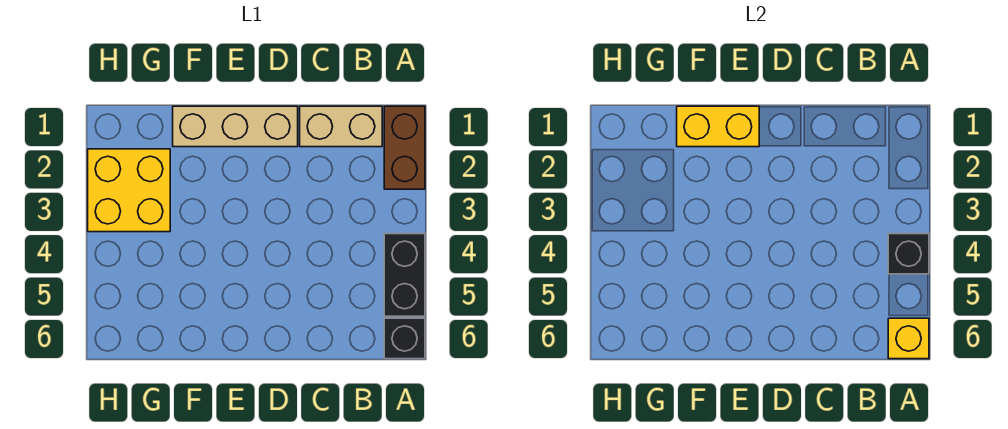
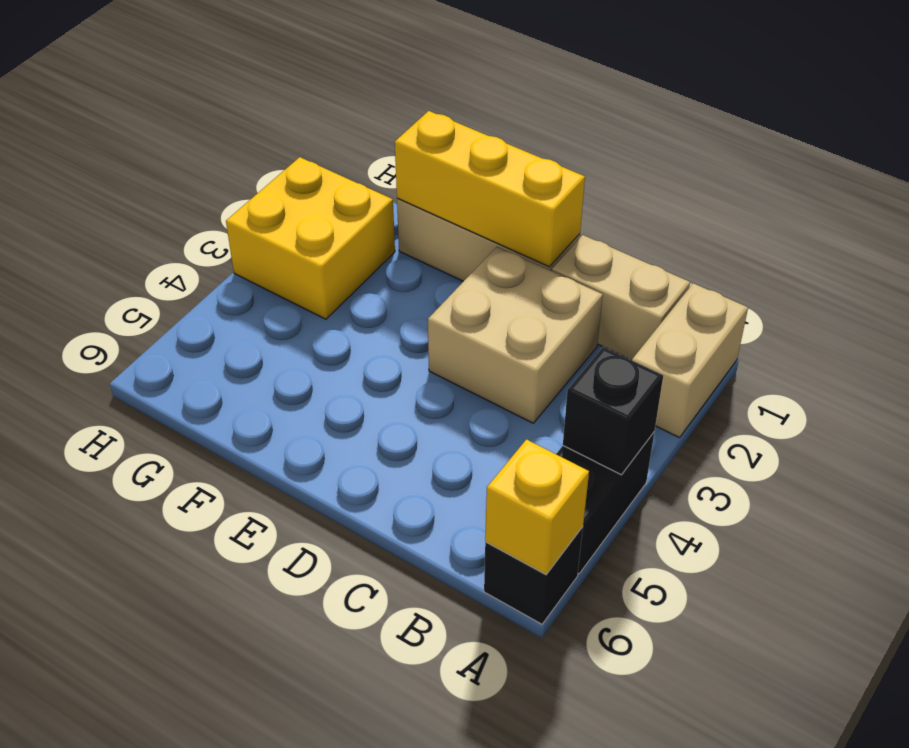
brown brick A1:A2 level 1 -> tan brick A1:A2 level 1
none -> tan brick C2:D3 level 1
yellow brick E1:F1 level 2 -> yellow brick D1:F1 level 2

